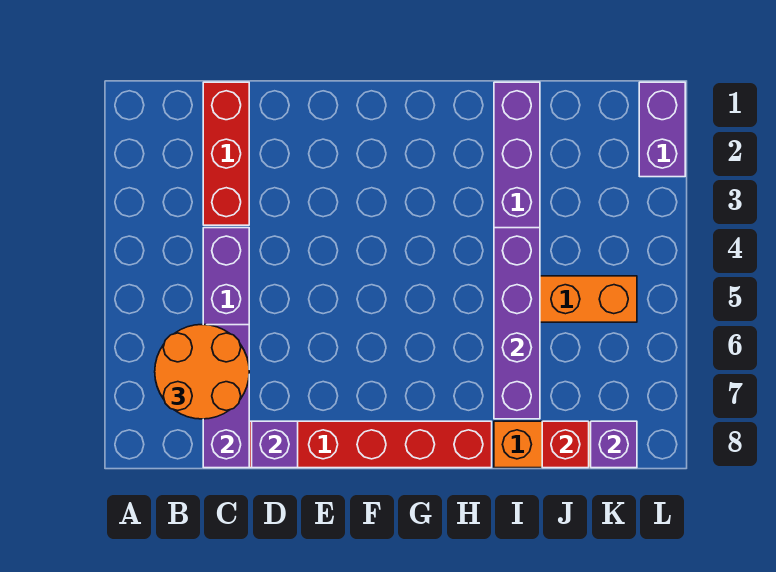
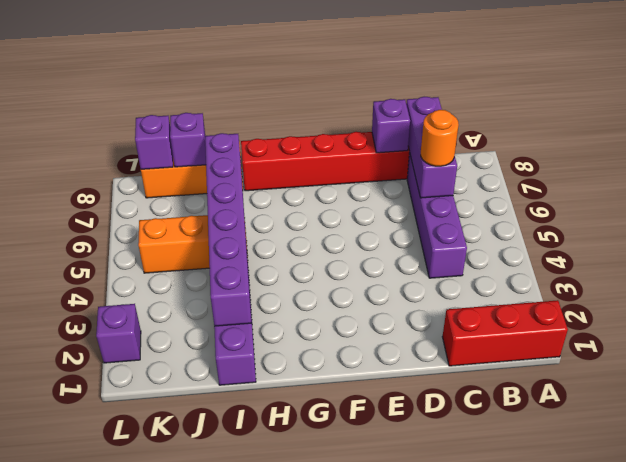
orange round brick B6:C7 level 3 -> orange round brick C6 level 3
red brick C1:C3 level 1 -> red brick A1:C1 level 1
purple brick I4:I7 level 2 -> purple brick I2:I7 level 2
red brick J8 level 2 -> purple brick J8 level 2
purple brick L1:L2 level 1 -> purple brick L2 level 1

